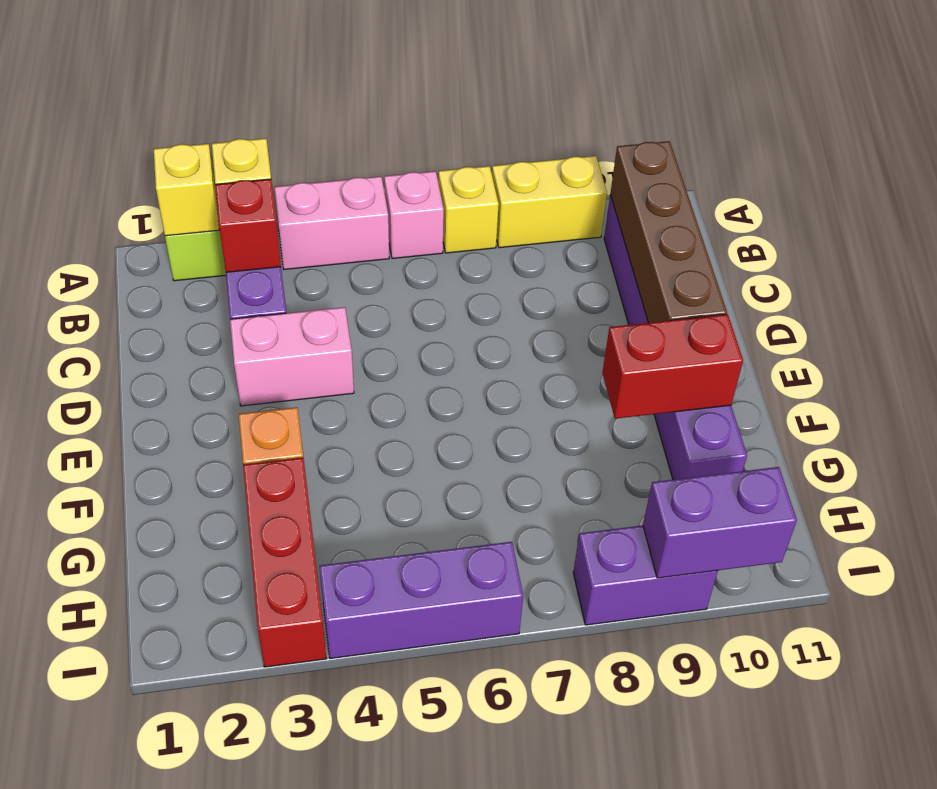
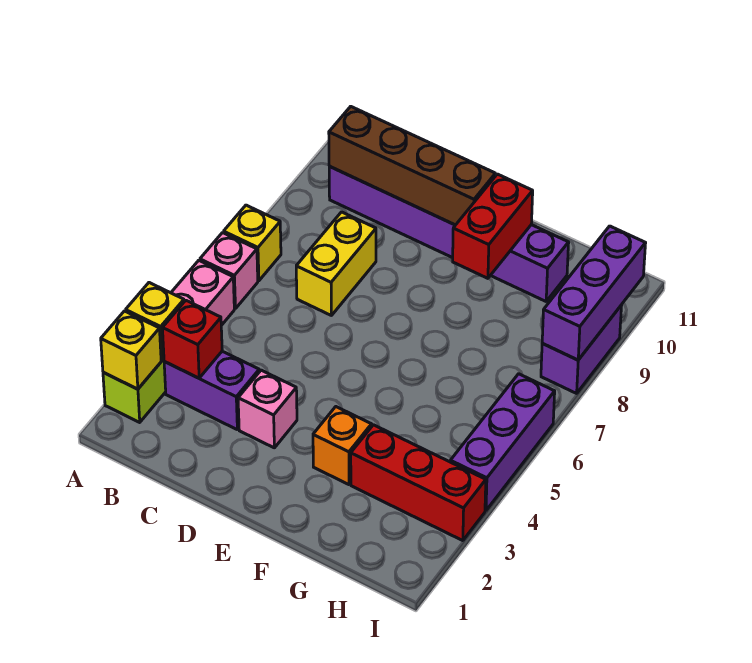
yellow brick A8:A9 level 1 -> yellow brick C7:C8 level 1
pink brick D3:D4 level 1 -> pink brick D3 level 1
purple brick I9:I10 level 2 -> purple brick I8:I10 level 2

